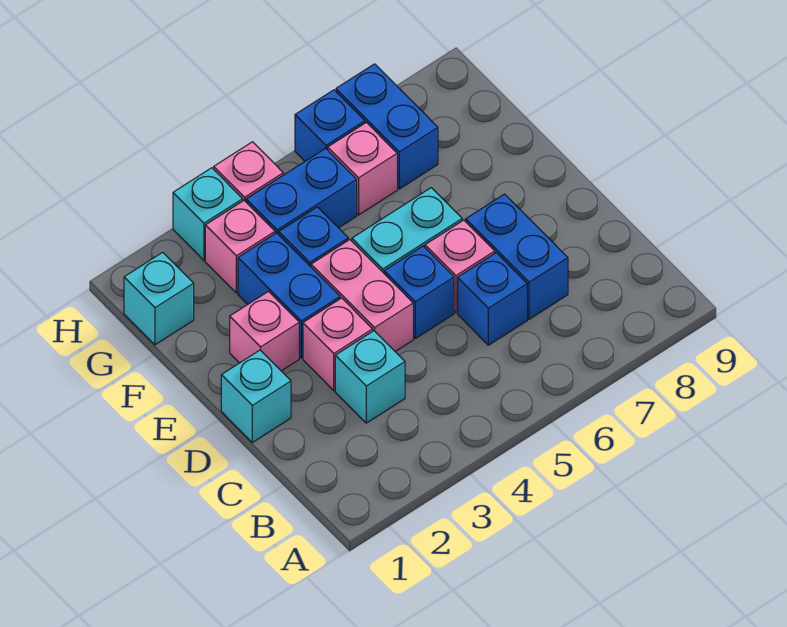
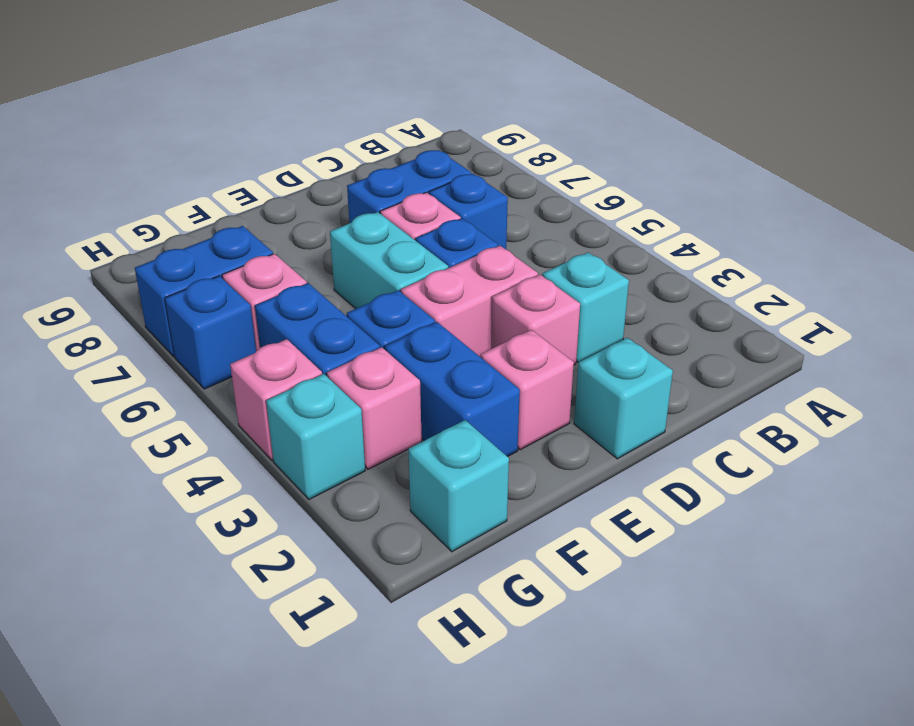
blue brick E3:F3 level 1 -> blue brick F2:F3 level 1

